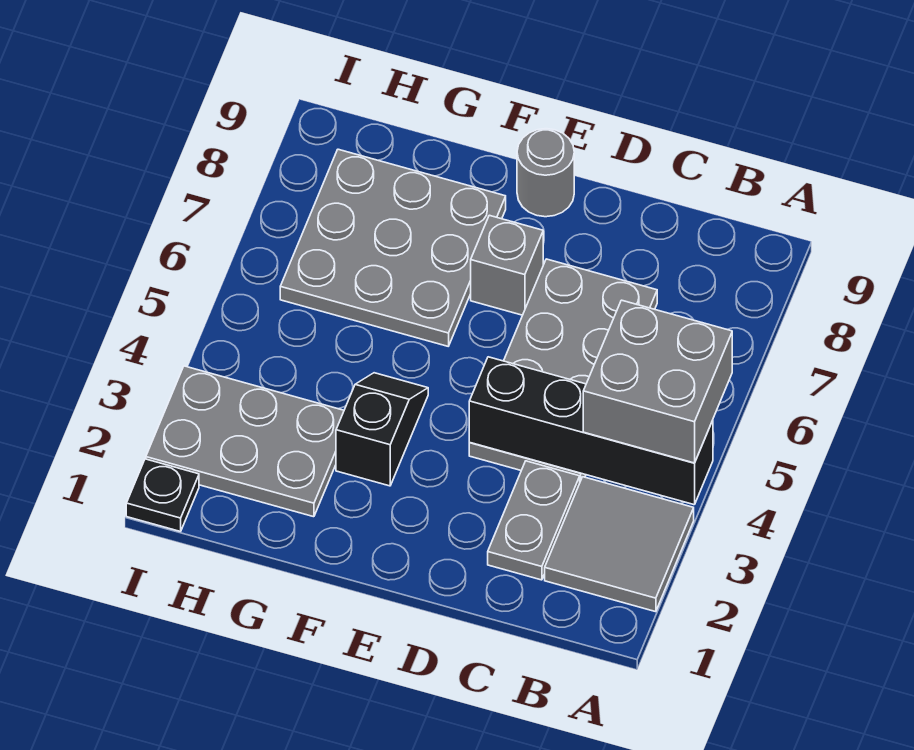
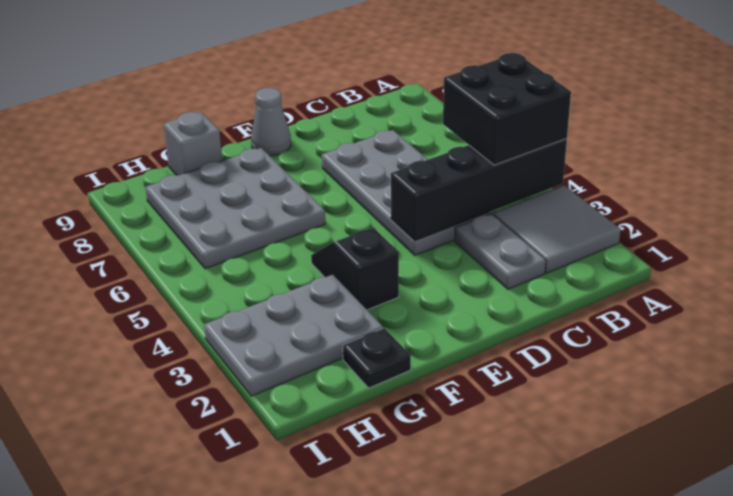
grey brick A4:B5 level 3 -> black brick A4:B5 level 3
grey brick E7 level 1 -> grey brick G9 level 1
grey round brick E9 level 1 -> grey cone E9 level 1
black plate I1 level 1 -> black plate G1 level 1

